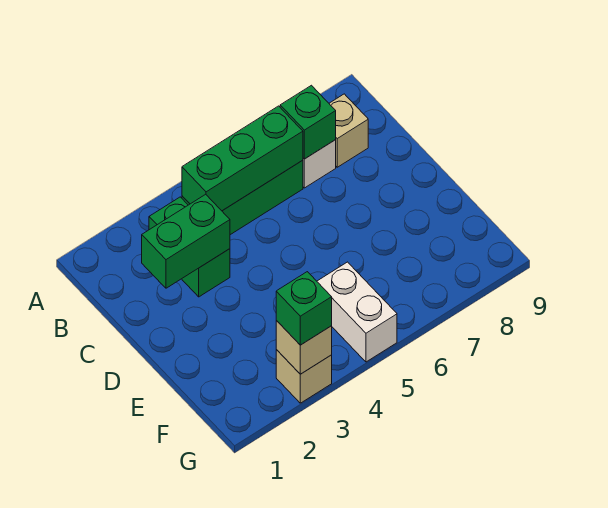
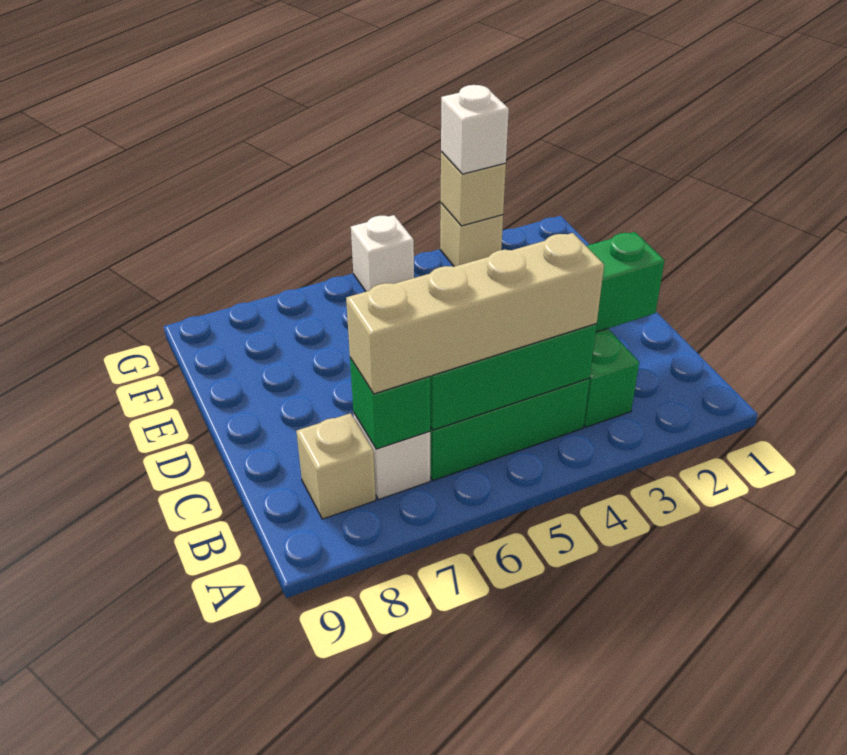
none -> tan brick B4:B7 level 3
white brick F5:G5 level 1 -> white brick G5 level 1
green brick G3 level 3 -> white brick G3 level 3

